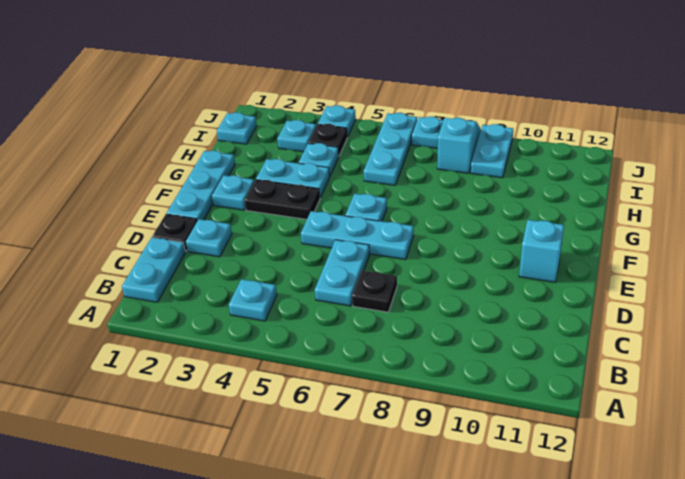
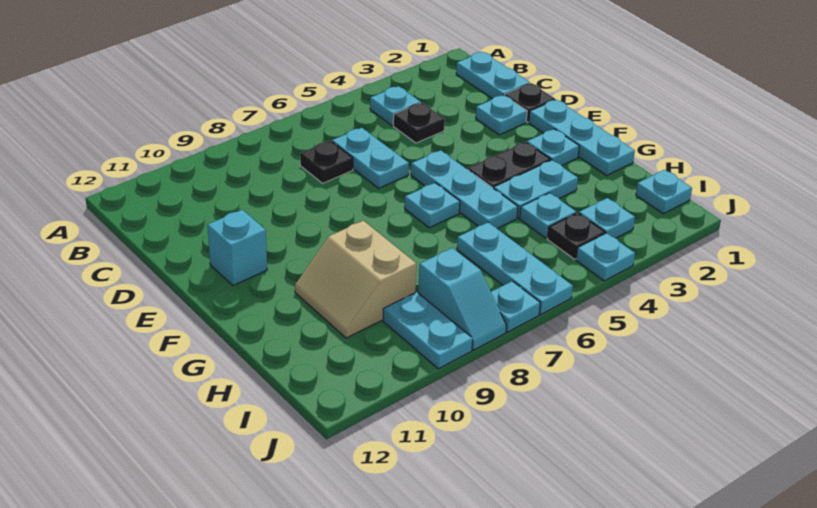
none -> black plate C4 level 1
cyan plate E5:E7 level 1 -> cyan plate E5:G5 level 1
none -> tan slope G9:H10 level 1 top 9

